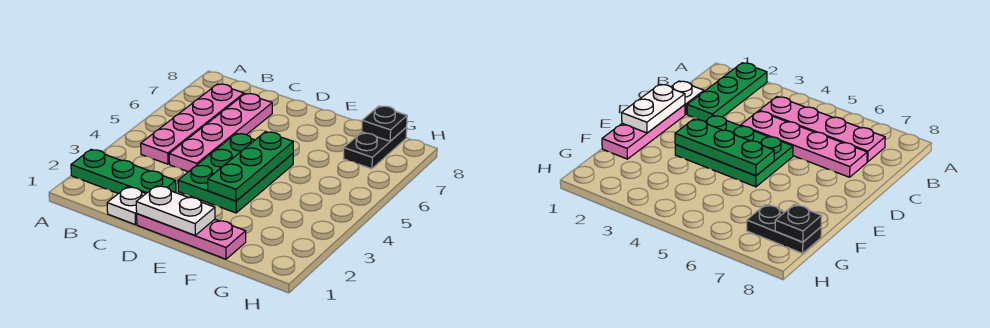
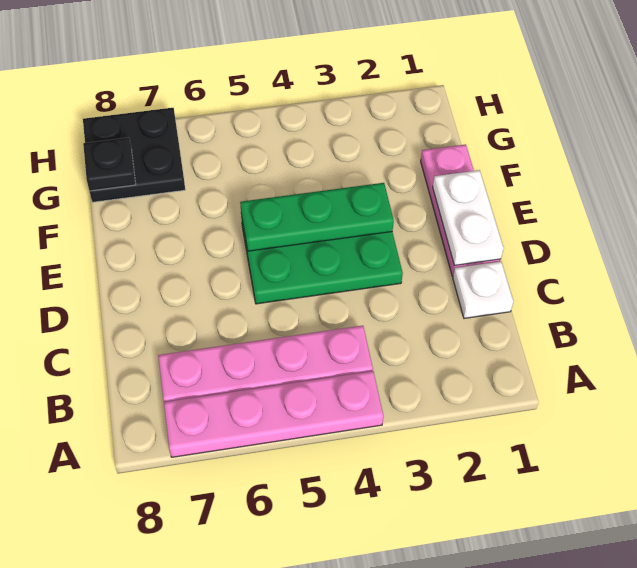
green plate A2:C2 level 1 -> none
pink plate C4:C7 level 1 -> pink plate A4:A7 level 1
black plate G7:G8 level 1 -> black plate G7:H8 level 1

